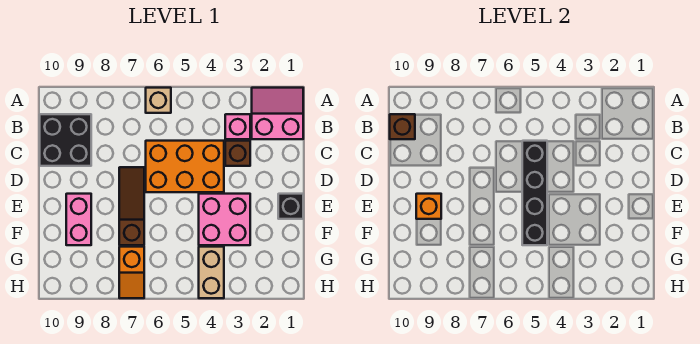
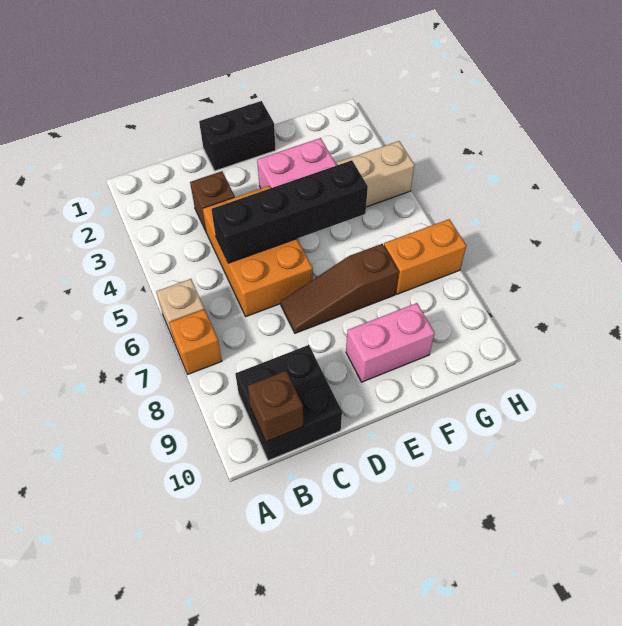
pink slope A1:B2 level 1 top B -> none
pink brick B3 level 1 -> none
black brick E1 level 1 -> black brick D1:E1 level 1
orange brick E9 level 2 -> orange brick A7 level 1
orange slope G7:H7 level 1 top G -> orange brick G7:H7 level 1

